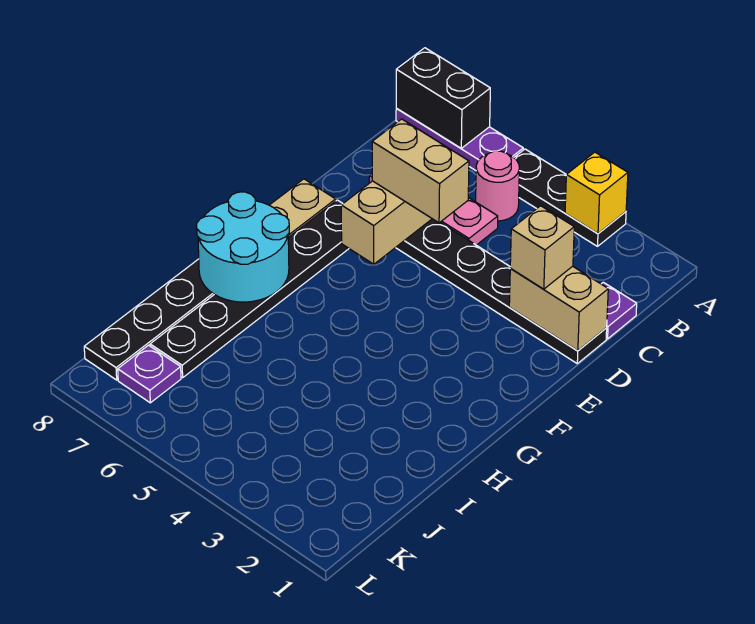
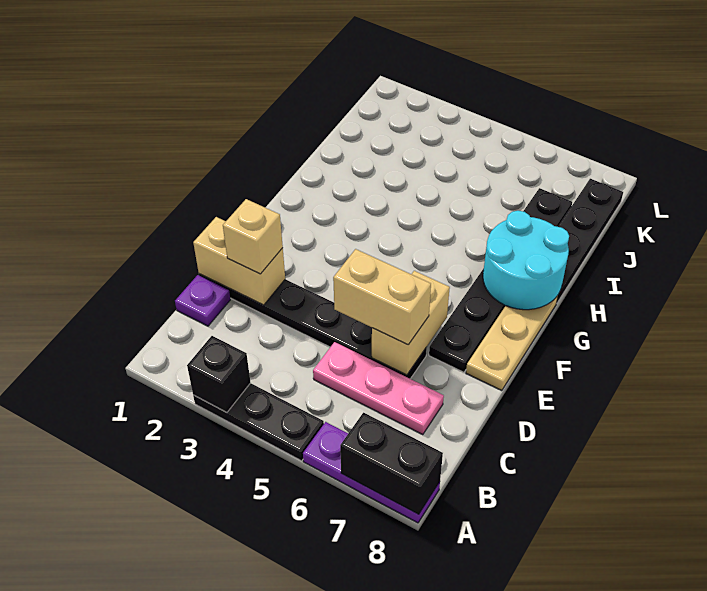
yellow brick A3 level 2 -> black brick A3 level 2
pink round brick B5 level 1 -> none
purple plate K7 level 1 -> none

